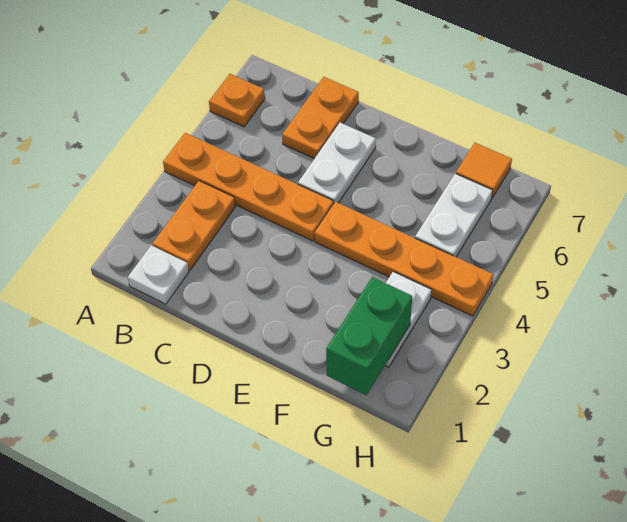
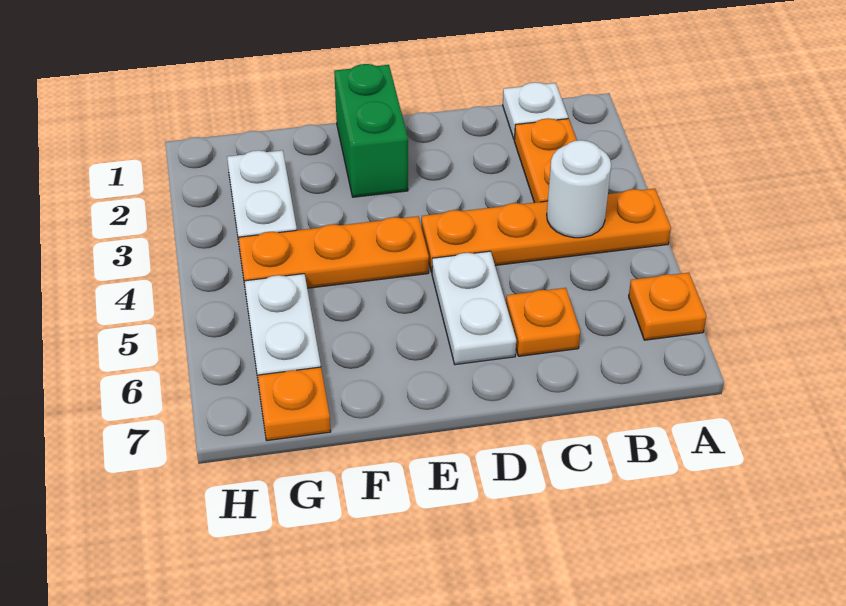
none -> white round brick B4 level 2
orange plate C6:C7 level 1 -> orange plate C6 level 1
orange plate E4:H4 level 1 -> orange plate E4:G4 level 1
green brick G1:G2 level 2 -> green brick E1:E2 level 1
orange tile G7 level 1 -> orange plate G7 level 1

